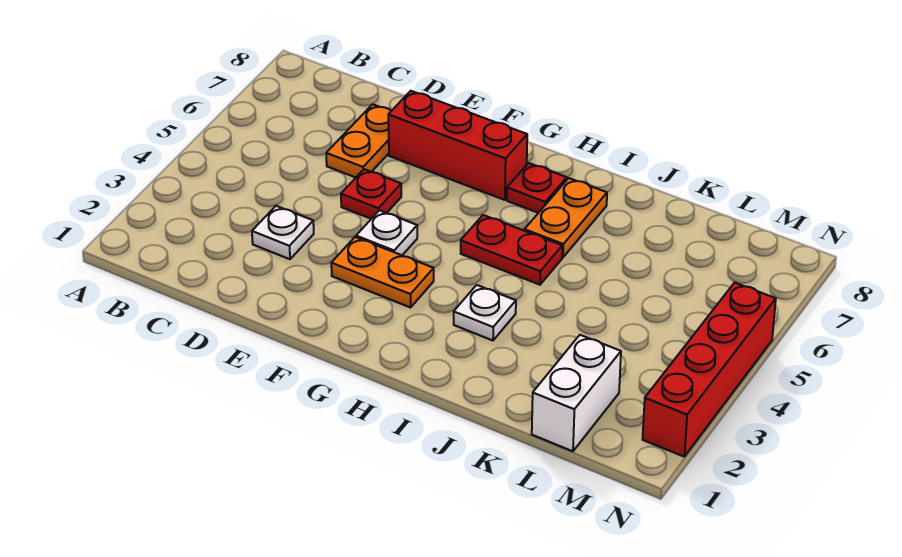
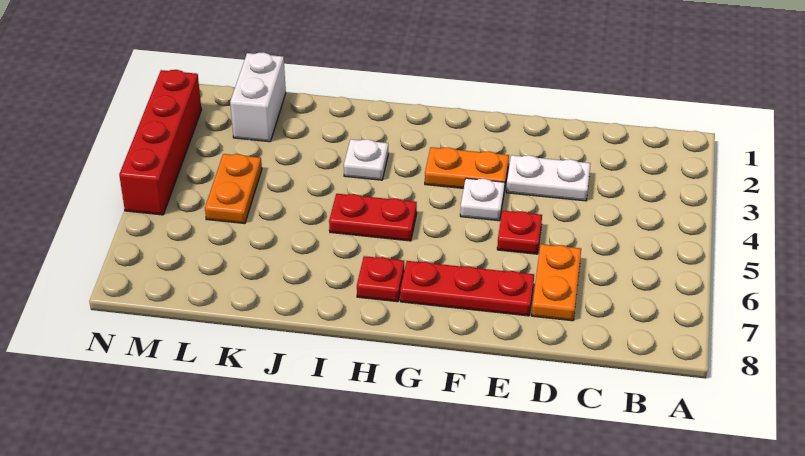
white plate D3 level 1 -> white plate D3:E3 level 1
red brick E7:G7 level 1 -> red plate E7:G7 level 1
orange plate I6:I7 level 1 -> orange plate L4:L5 level 1

